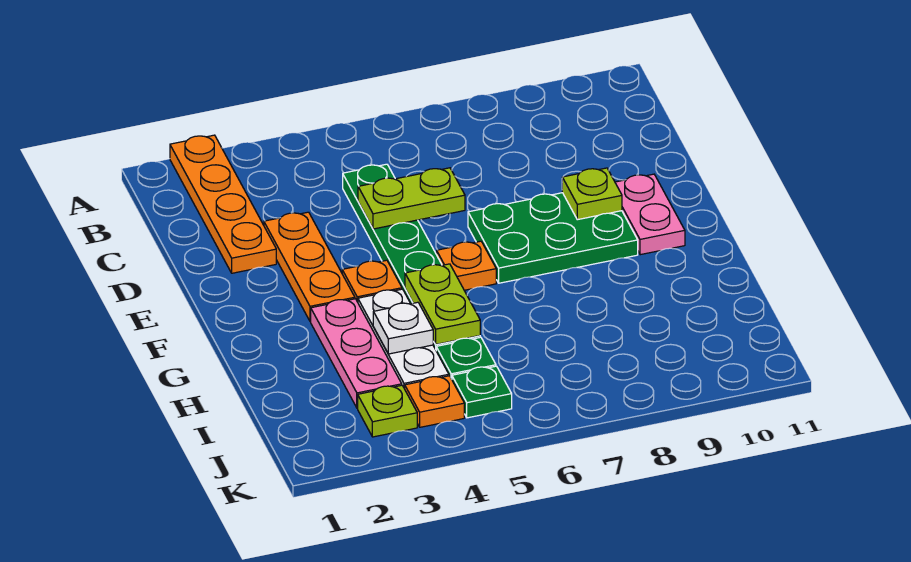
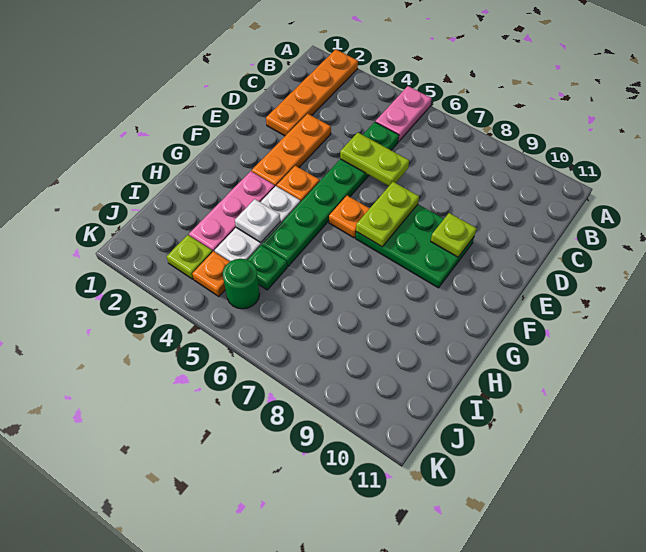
pink plate E10:F10 level 1 -> pink plate A5:B5 level 1
lime plate G5:H5 level 2 -> lime plate E7:F7 level 2
green plate J5 level 1 -> green round brick J5 level 1

